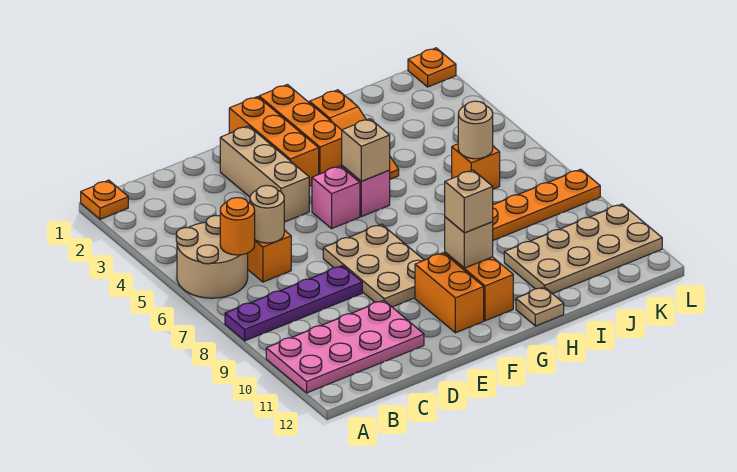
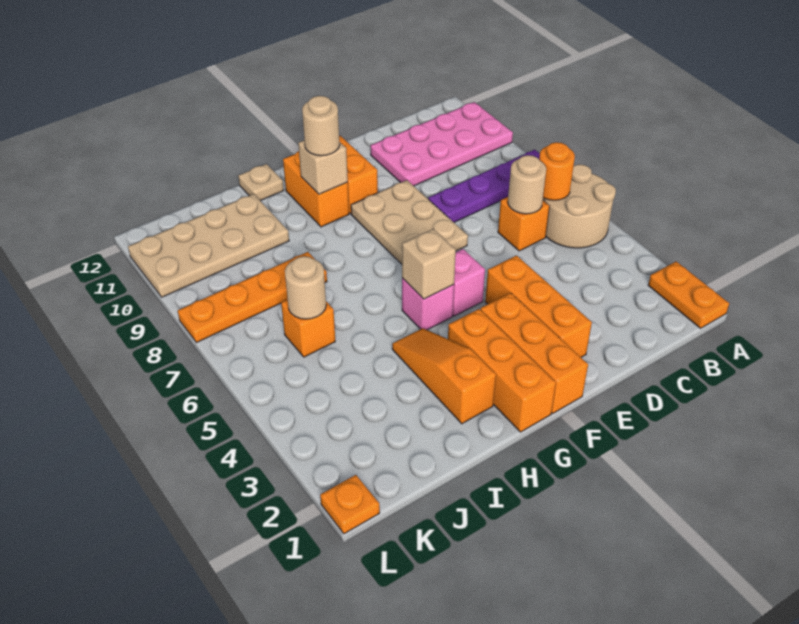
orange plate A1 level 1 -> orange plate A1:A2 level 1
tan brick E2:E4 level 1 -> orange brick E2:E4 level 1
tan brick G10 level 3 -> tan round brick G10 level 3

